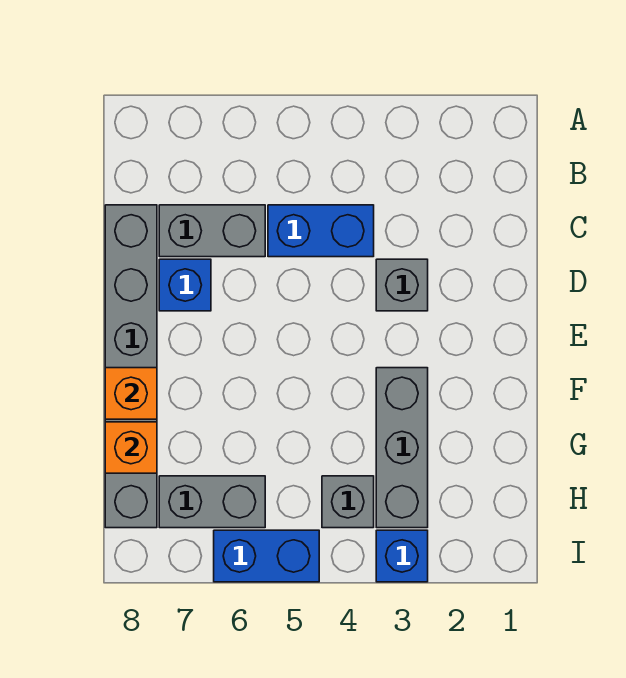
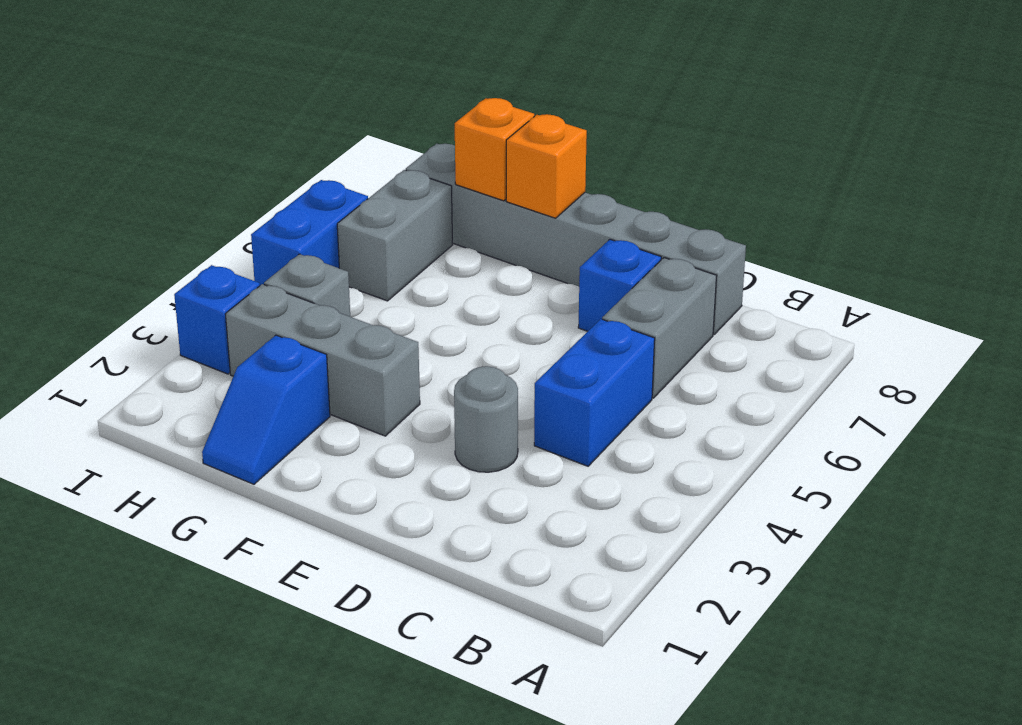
grey brick D3 level 1 -> grey round brick D3 level 1
none -> blue slope G1:G2 level 1 top 2

